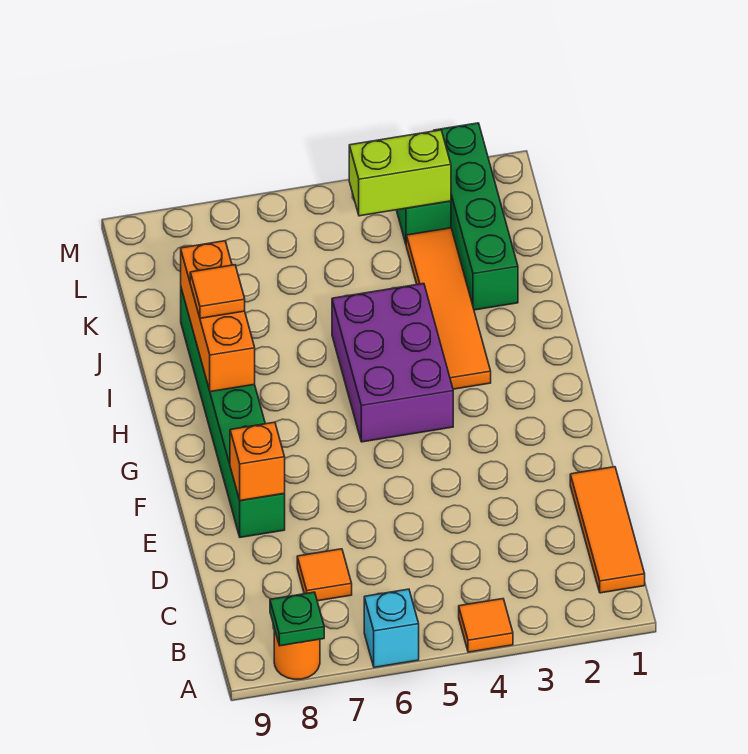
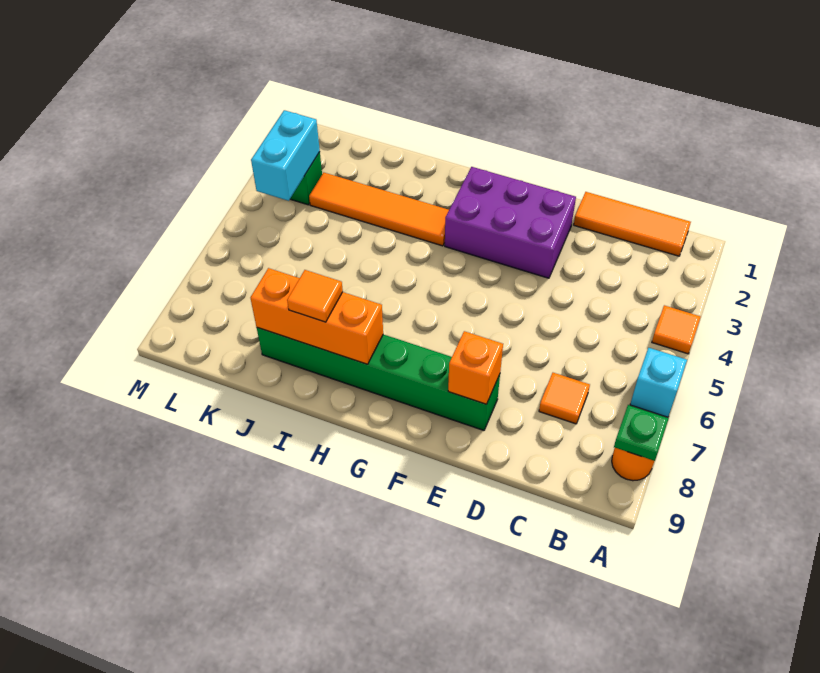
purple brick G4:I5 level 1 -> purple brick E2:G3 level 1
green brick J2:M2 level 1 -> none
lime brick L3:L4 level 2 -> cyan brick L3:L4 level 2

